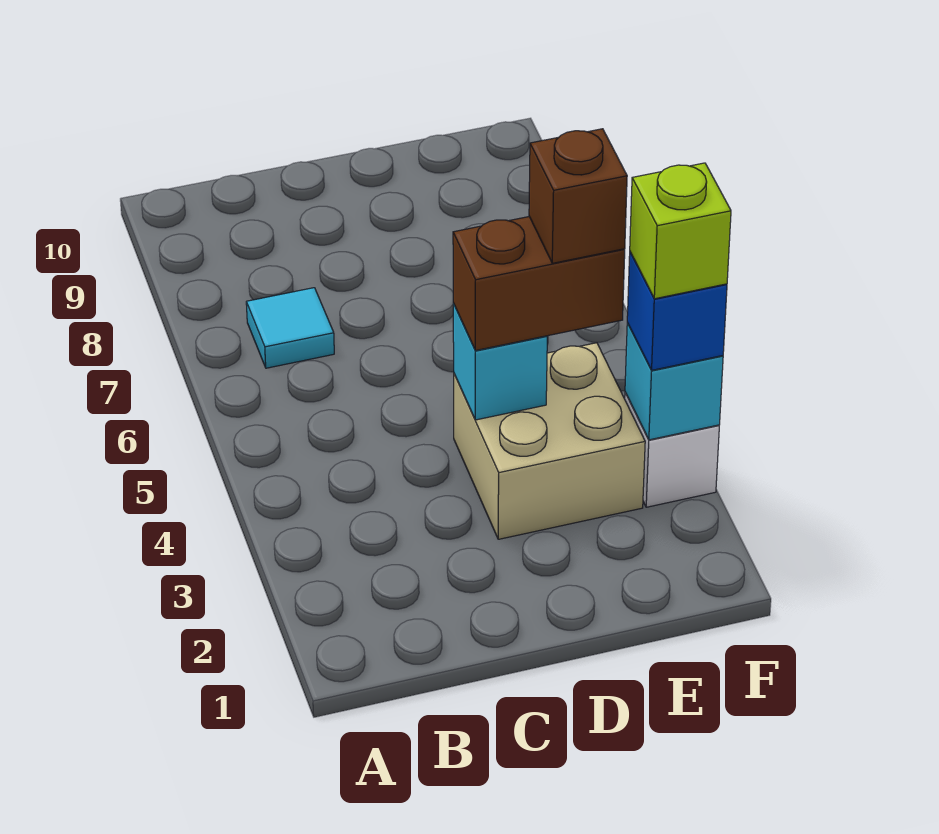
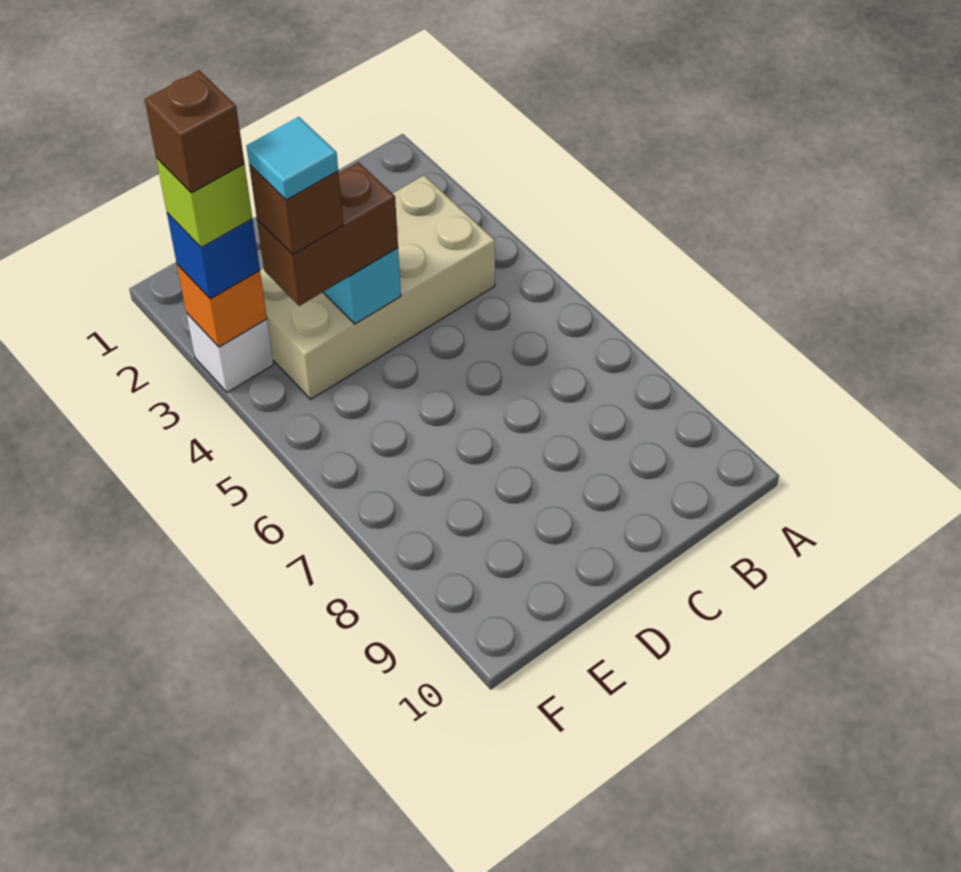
cyan tile B7 level 1 -> cyan tile E4 level 5
tan brick D3:E4 level 1 -> tan brick B3:E4 level 1
cyan brick F3 level 2 -> orange brick F3 level 2
none -> brown brick F3 level 5

